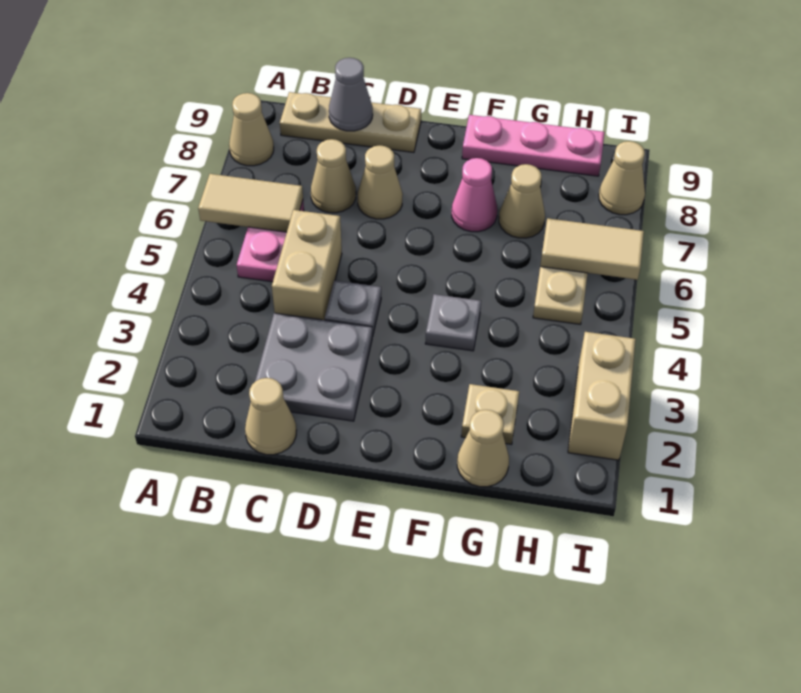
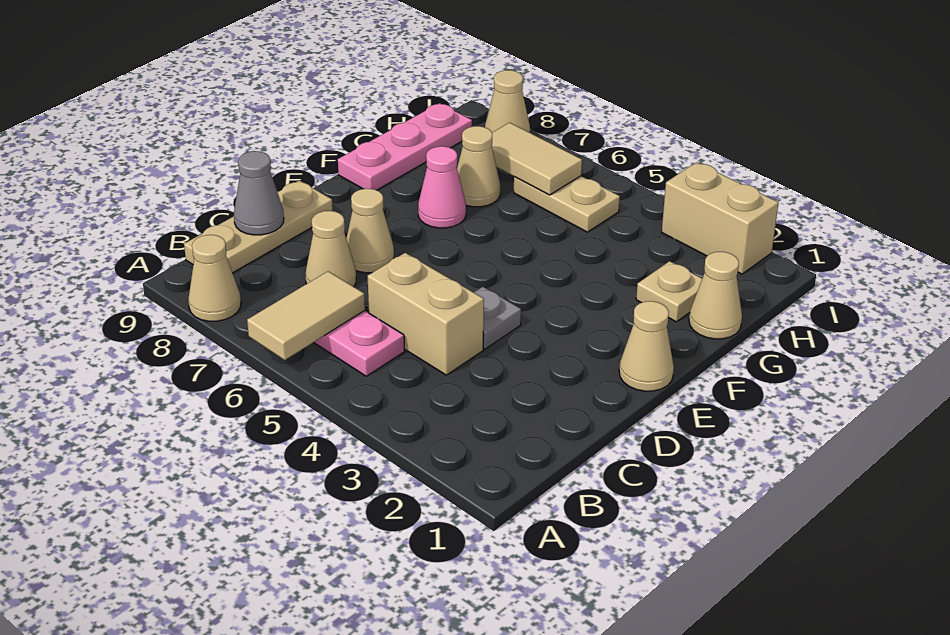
tan cone C1 level 1 -> tan cone E1 level 1
grey plate C2:D3 level 1 -> none
grey plate F4 level 1 -> none
tan tile H6:I6 level 2 -> tan tile H6:H7 level 2

